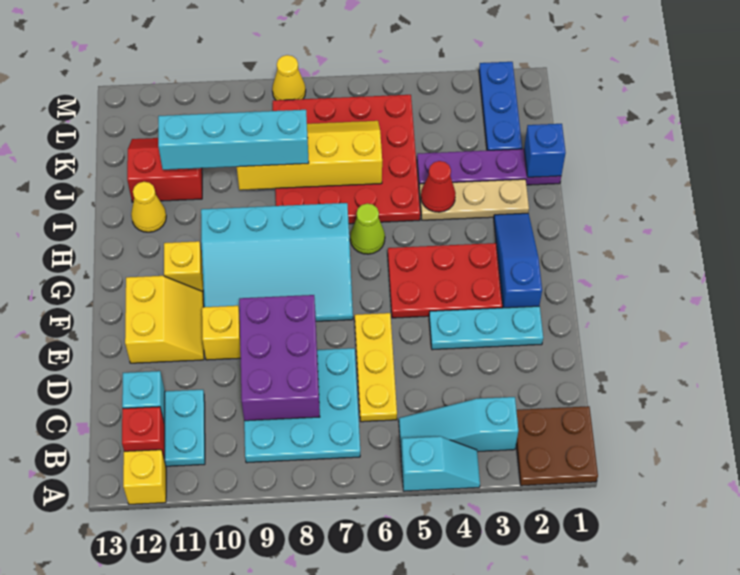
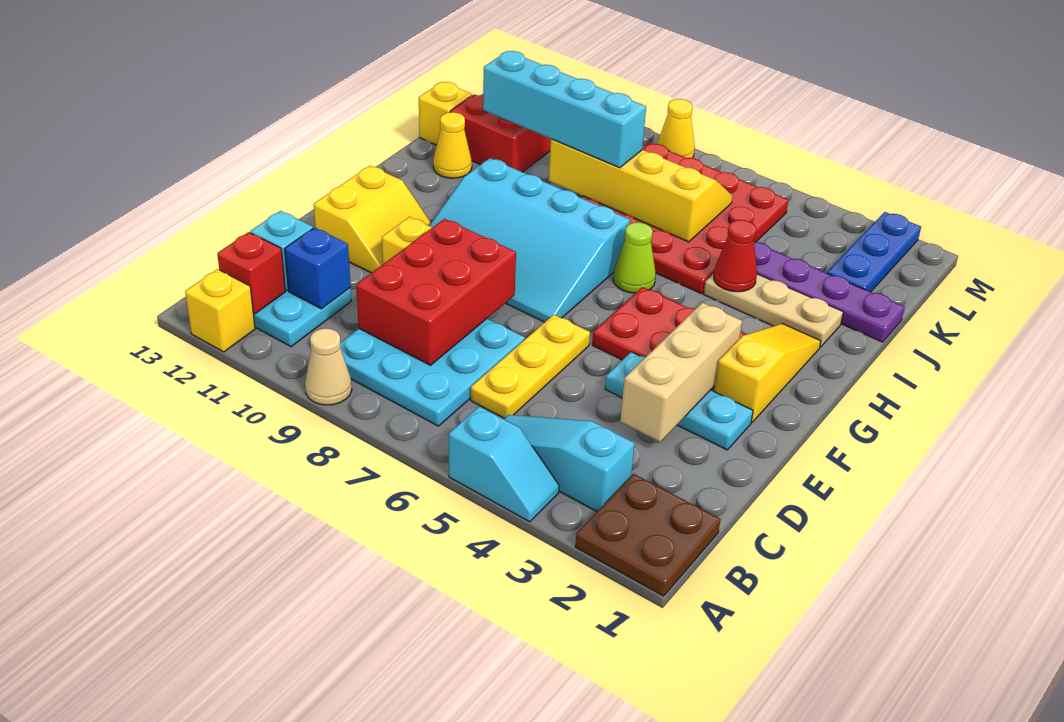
none -> tan cone A9 level 1
purple brick C8:E9 level 2 -> red brick C8:E9 level 2
none -> tan brick D3:F3 level 2
blue slope F2:H2 level 1 top F -> yellow slope F2:H2 level 1 top F
yellow brick G11 level 1 -> yellow brick J13 level 1
blue brick J1 level 2 -> blue brick C11 level 2

